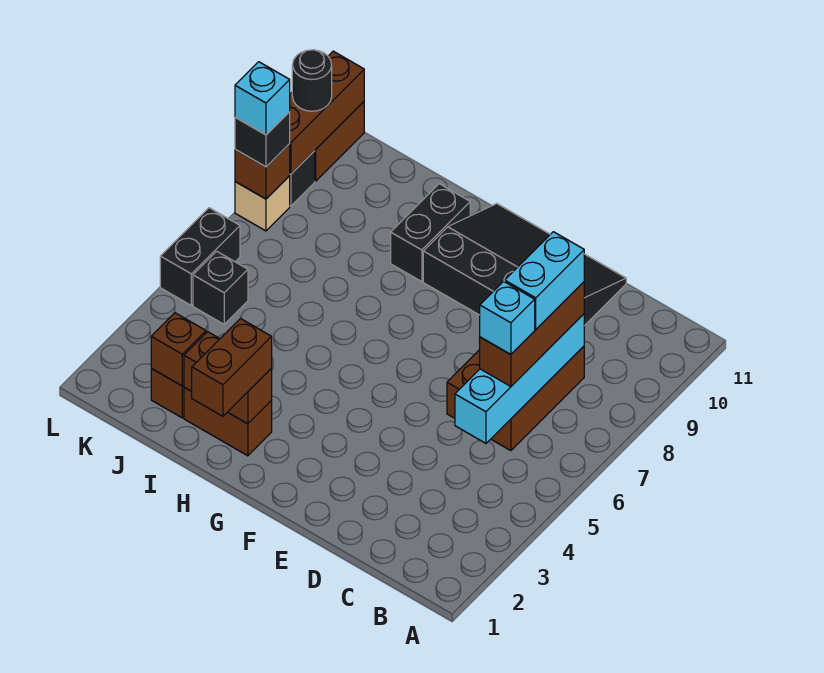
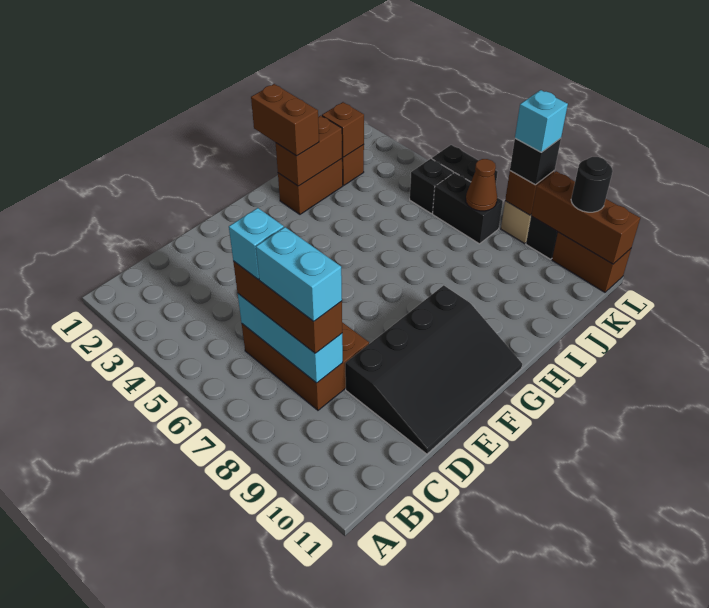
cyan brick C5:C8 level 2 -> cyan brick C6:C8 level 2
black brick H9:H10 level 1 -> black brick K6:K7 level 1
none -> brown cone K7 level 2

